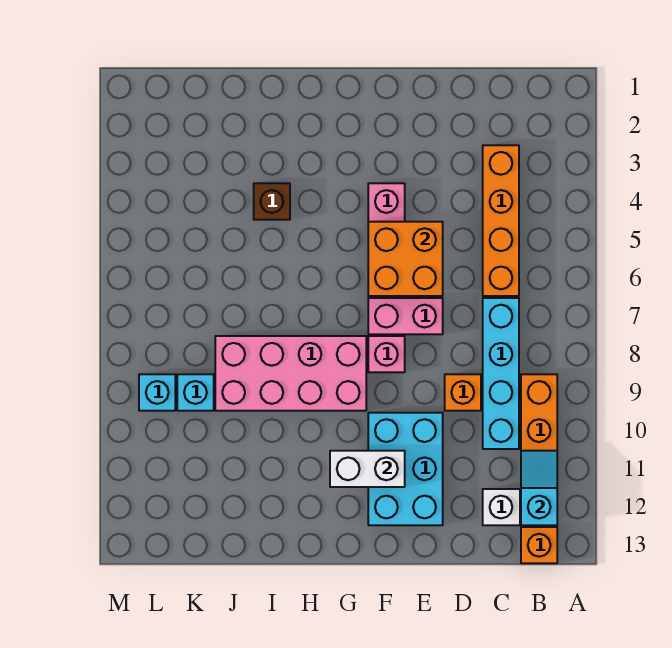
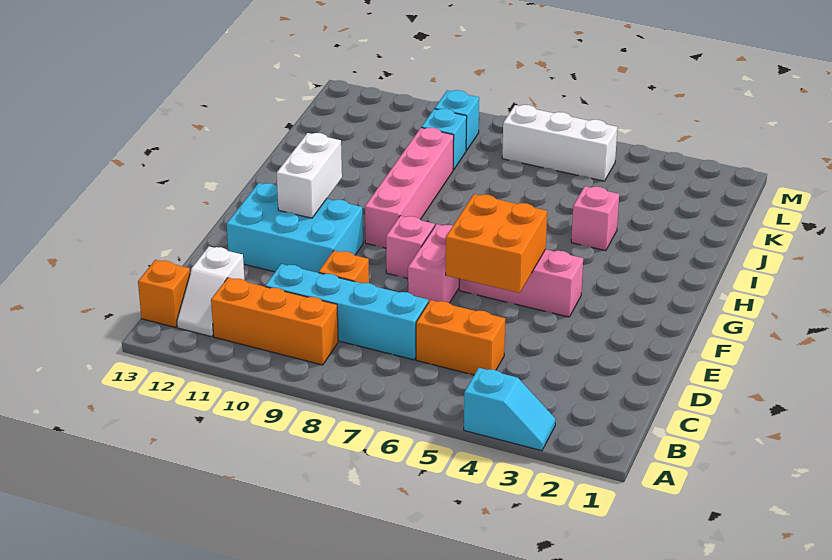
cyan slope B11:B12 level 2 top 12 -> cyan slope A3:A4 level 1 top 4
orange brick C3:C6 level 1 -> orange brick C5:C6 level 1
pink brick G8:J9 level 1 -> pink brick G9:J9 level 1
brown brick I4 level 1 -> pink brick I4 level 1
none -> white brick L5:L7 level 1

